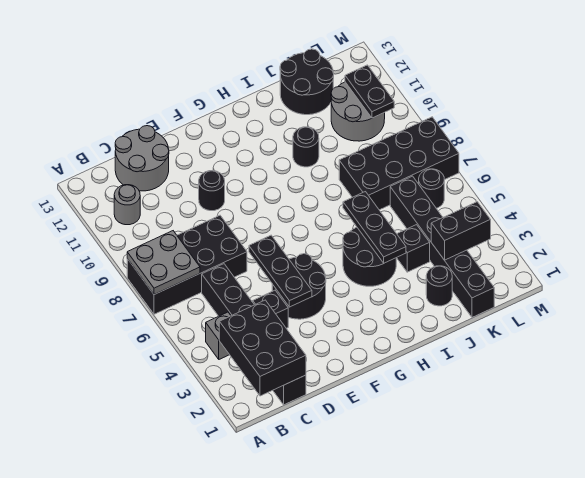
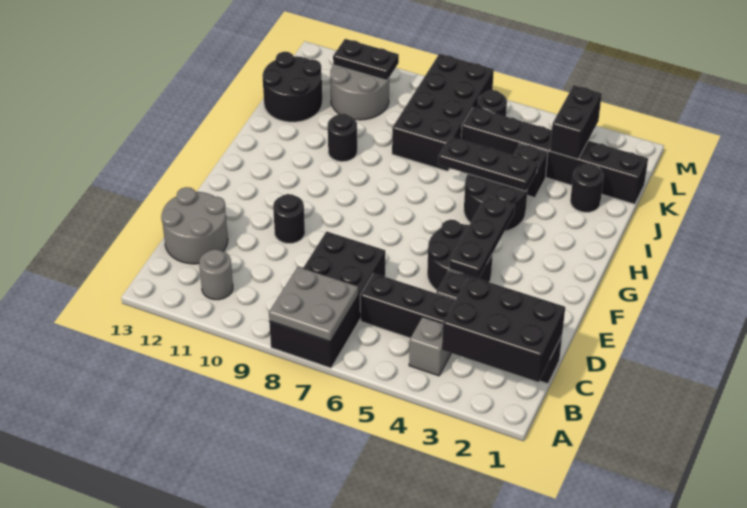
black plate E4:E6 level 2 -> black plate E4:G4 level 2

